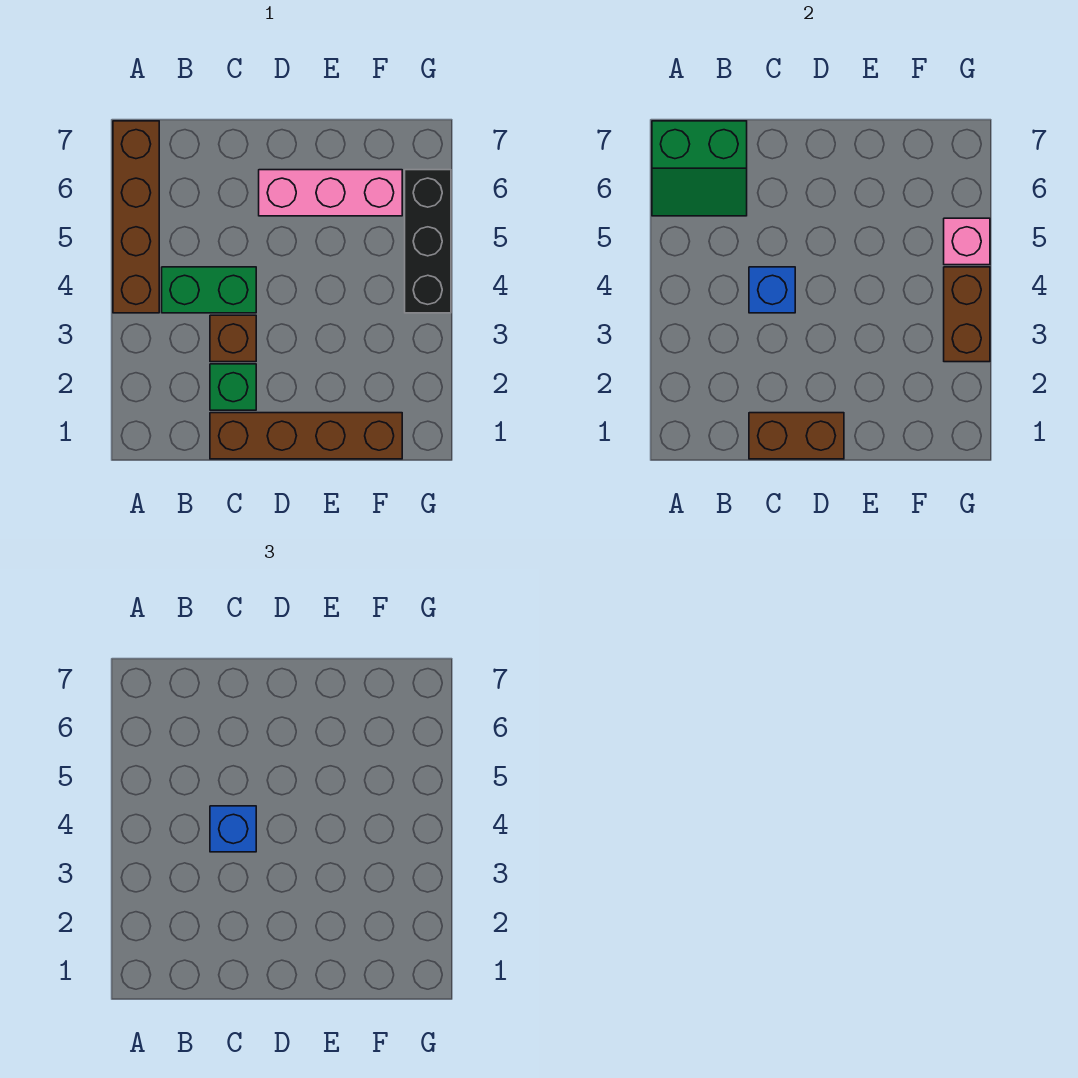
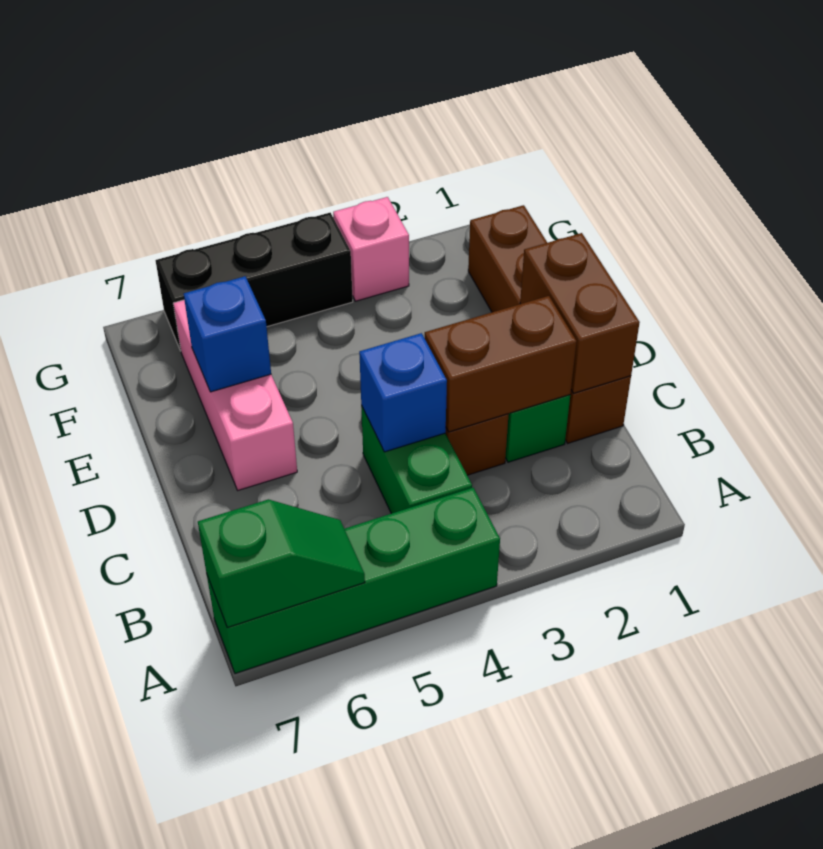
brown brick A4:A7 level 1 -> green brick A4:A7 level 1
green slope A6:B7 level 2 top 7 -> green slope A6:A7 level 2 top 7
blue brick C4 level 3 -> blue brick E6 level 2
brown brick G3:G4 level 2 -> brown brick C2:C3 level 2
pink brick G5 level 2 -> pink brick G3 level 1

